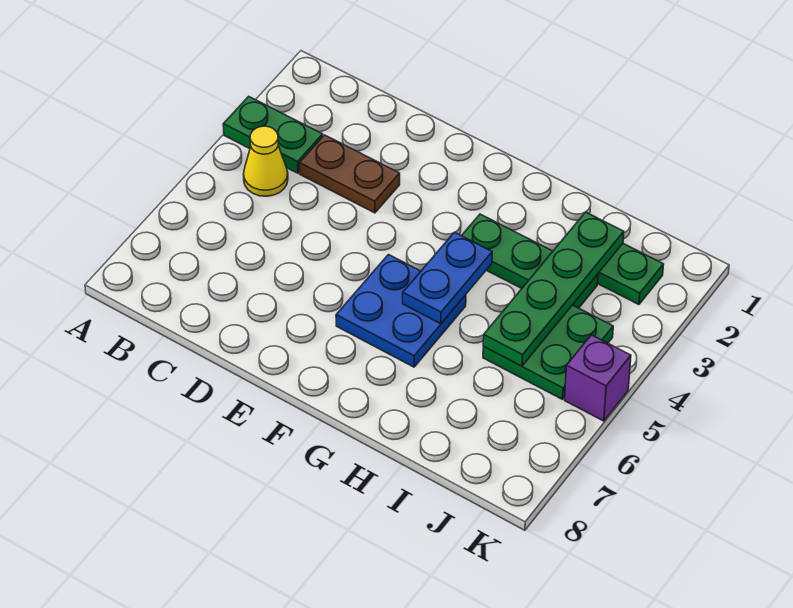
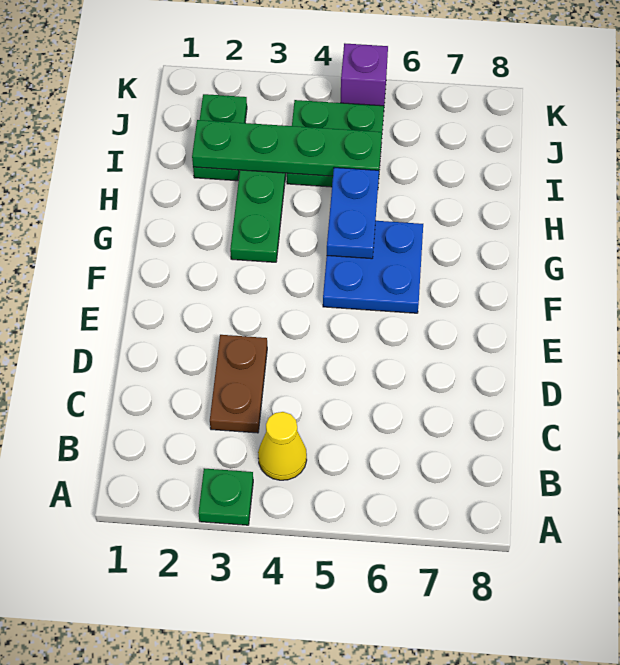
green plate A3:B3 level 1 -> green plate A3 level 1
blue plate G4:G5 level 2 -> blue plate G5:H5 level 2

